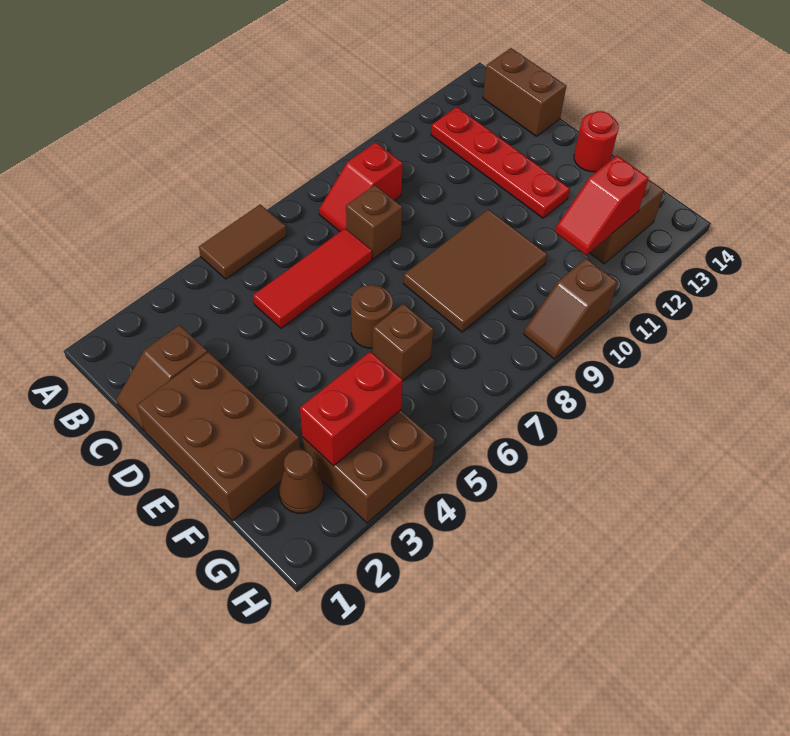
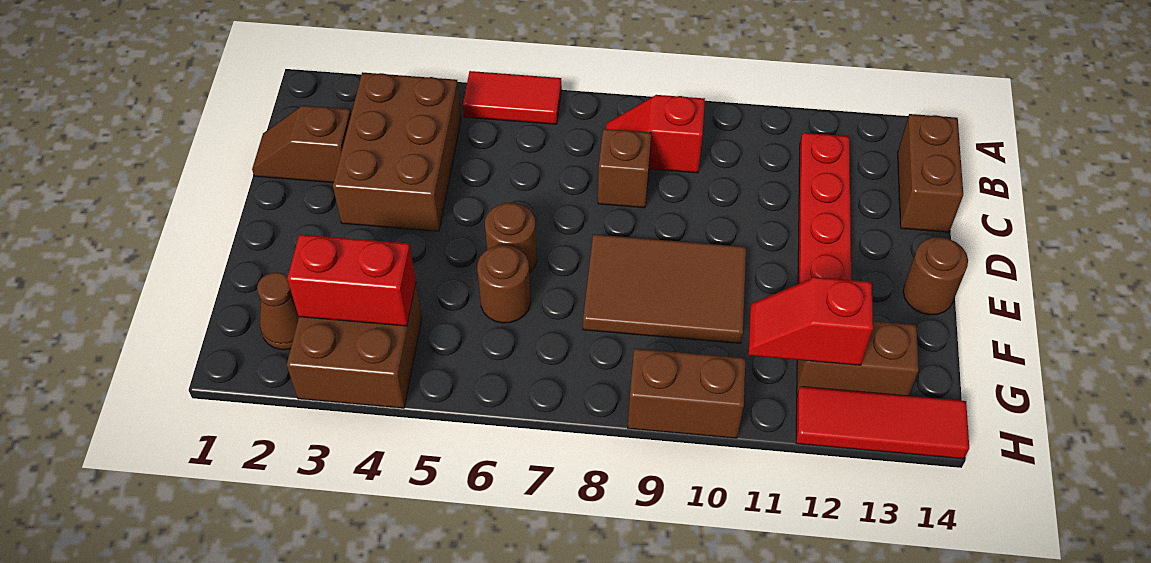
brown tile A5:A6 level 1 -> red tile A5:A6 level 1
red tile C5:C7 level 1 -> red tile H12:H14 level 1
brown brick D1:F2 level 1 -> brown brick B3:D4 level 1
red round brick E14 level 1 -> brown round brick E14 level 1
brown brick F6 level 1 -> brown round brick F6 level 1
brown slope H9:H10 level 1 top 10 -> brown brick H9:H10 level 1

